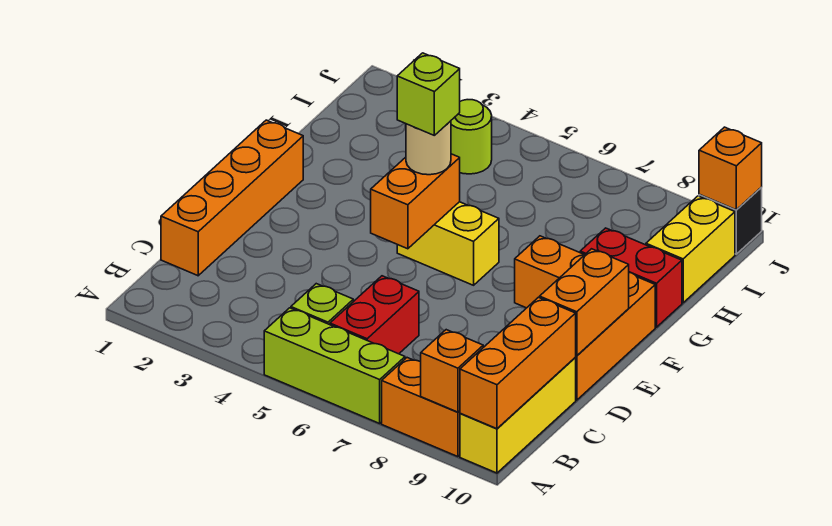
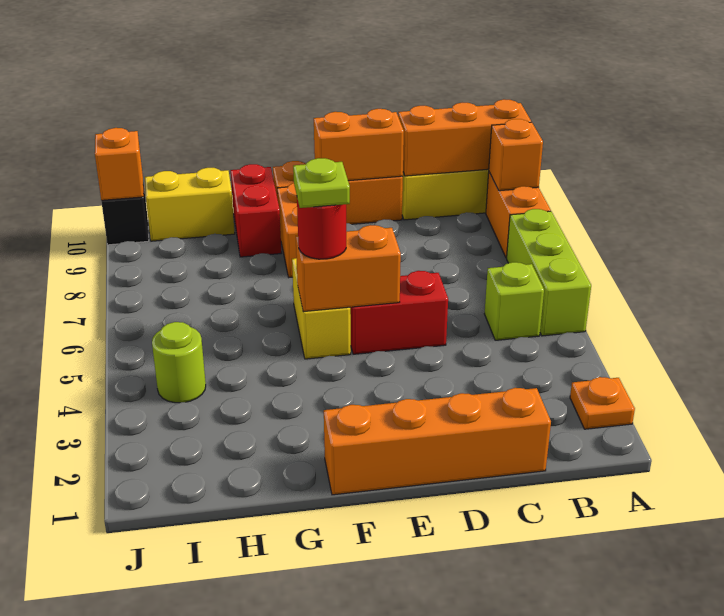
none -> orange plate A2 level 1
red brick B6:C6 level 1 -> red brick D5:E5 level 1
tan round brick F5 level 3 -> red round brick F5 level 3
lime brick F5 level 4 -> lime plate F5 level 4

